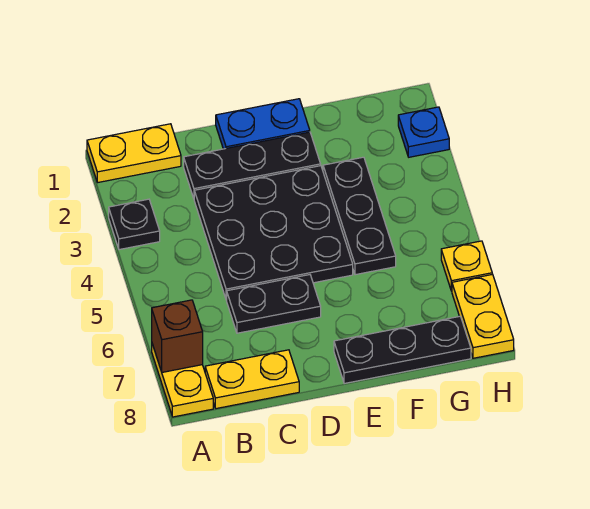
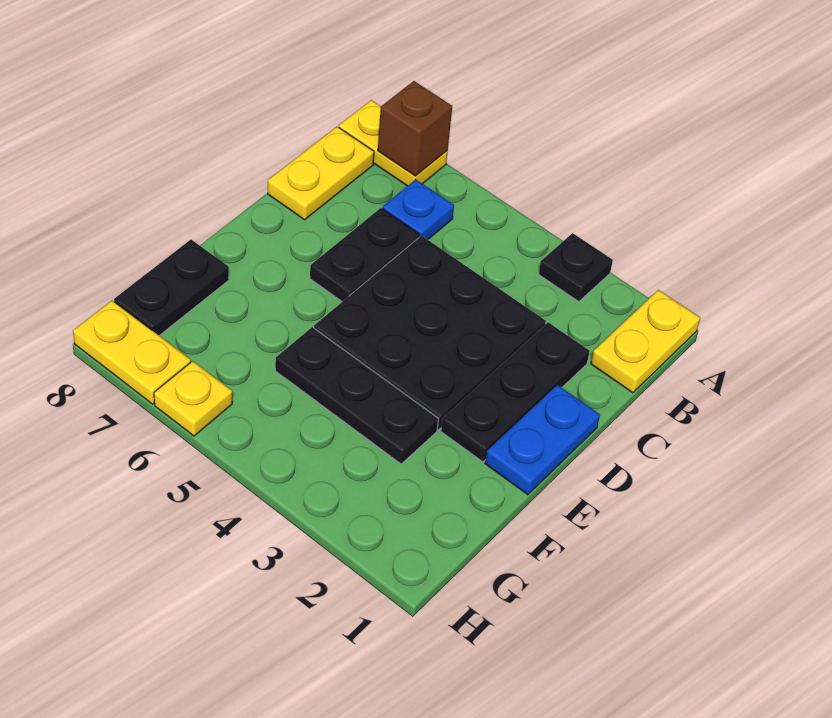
black plate E8:G8 level 1 -> black plate F8:G8 level 1
blue plate H2 level 1 -> blue plate B6 level 1

